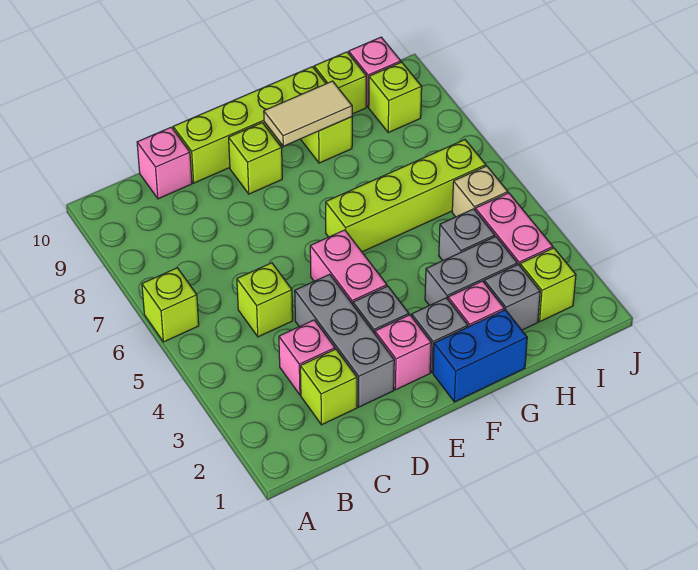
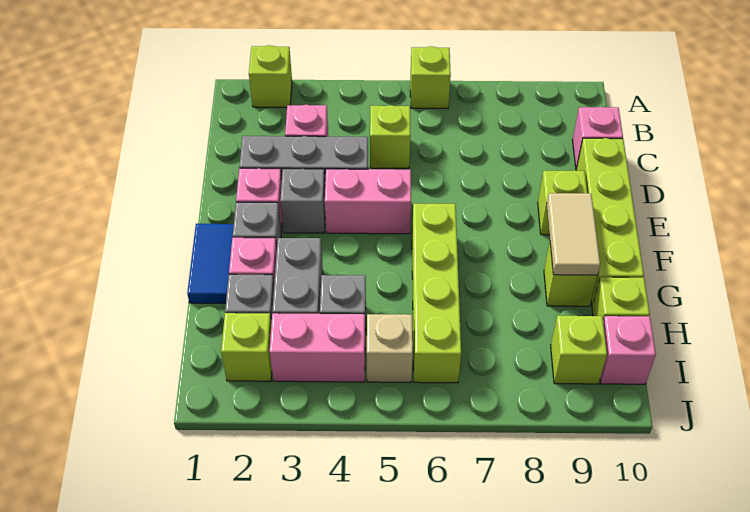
lime brick C2 level 1 -> lime brick A2 level 1
blue brick F1:G1 level 1 -> blue tile F1:G1 level 1

